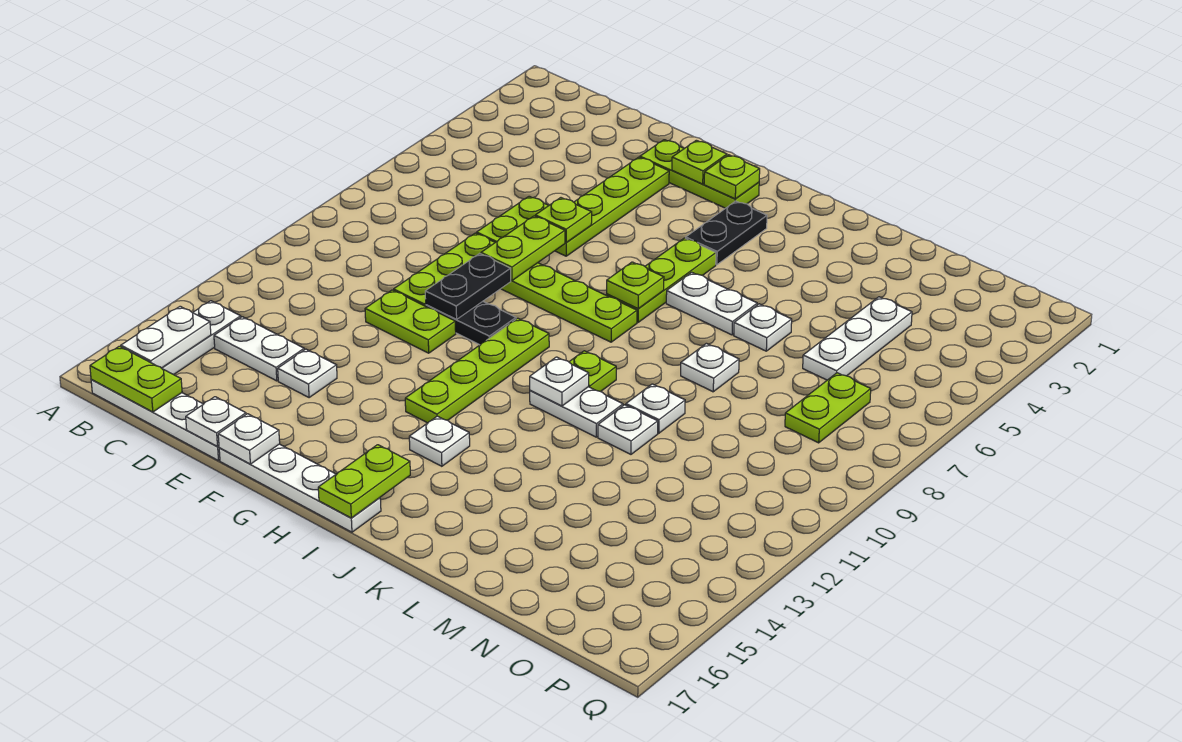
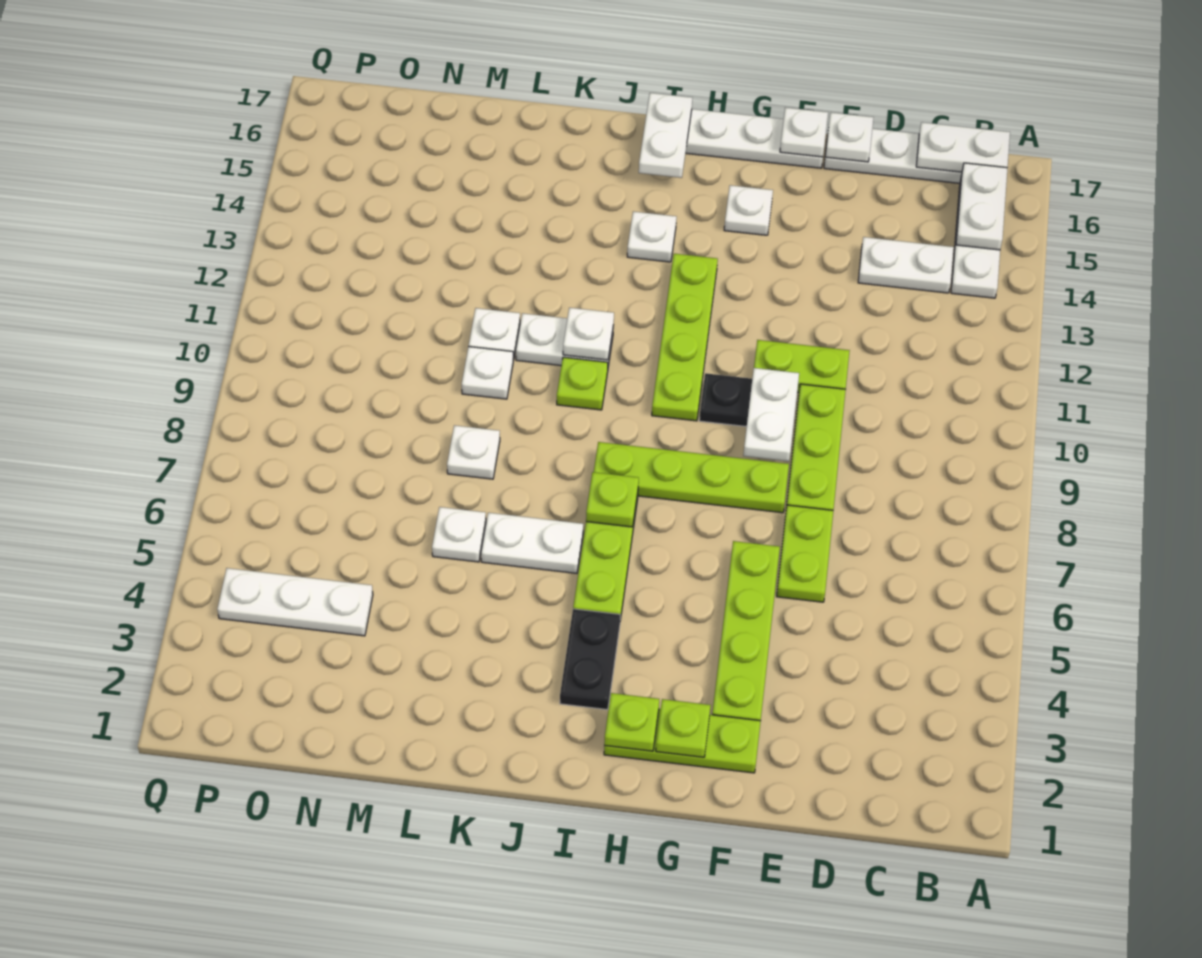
lime plate B17:C17 level 2 -> white plate B17:C17 level 2
white plate E14 level 1 -> white plate G15 level 1
lime plate F6 level 2 -> none
lime plate F7:F8 level 2 -> none
black plate F9:F10 level 2 -> white plate F9:F10 level 2
lime plate I16:I17 level 2 -> white plate I16:I17 level 2
white plate N4:N6 level 1 -> white plate N4:P4 level 1
lime plate O7:O8 level 1 -> none

